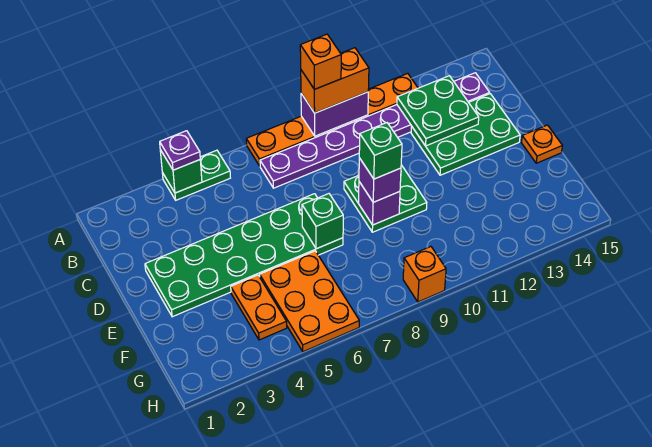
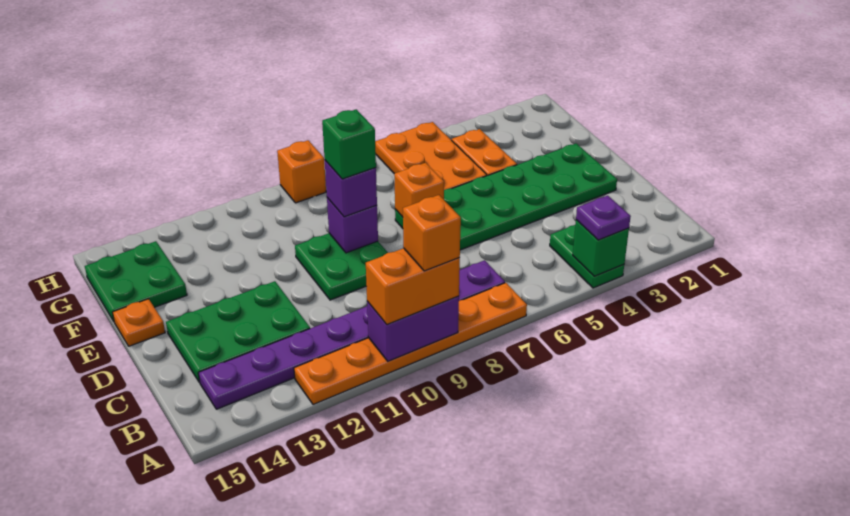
green plate A4:A5 level 1 -> green plate A4:B4 level 1
green plate B12:C13 level 2 -> green plate F14:G15 level 1
green brick E7 level 2 -> orange brick E7 level 2

